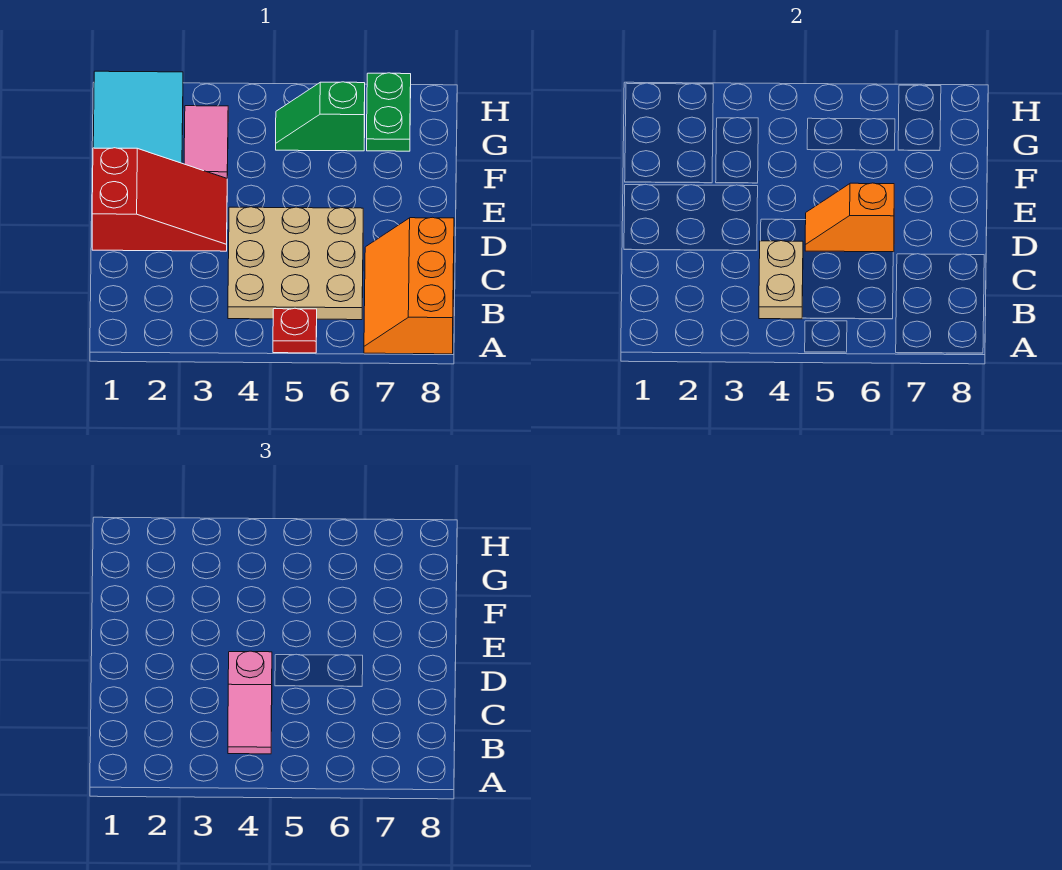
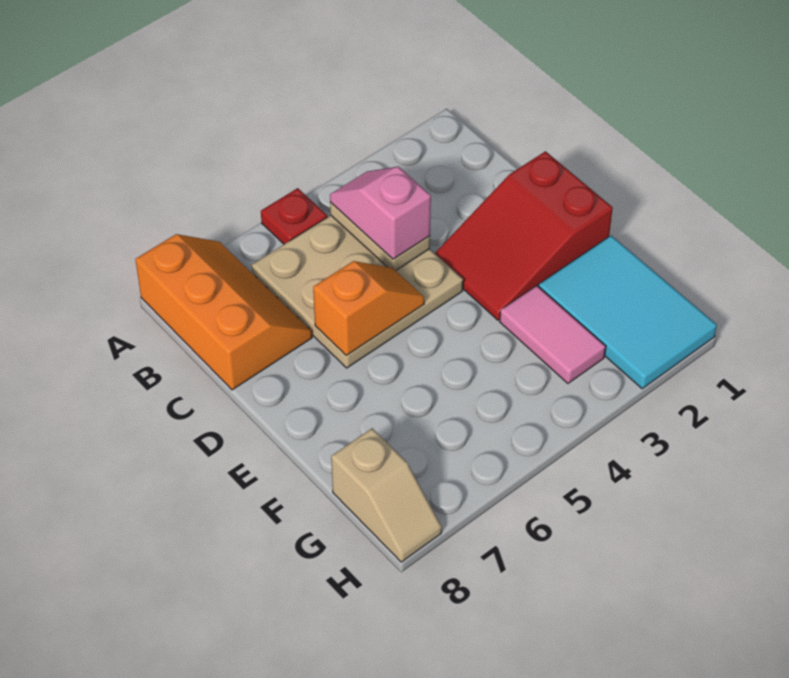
green slope G5:G6 level 1 top 6 -> none
green plate G7:H7 level 1 -> none
none -> tan slope G8:H8 level 1 top G

